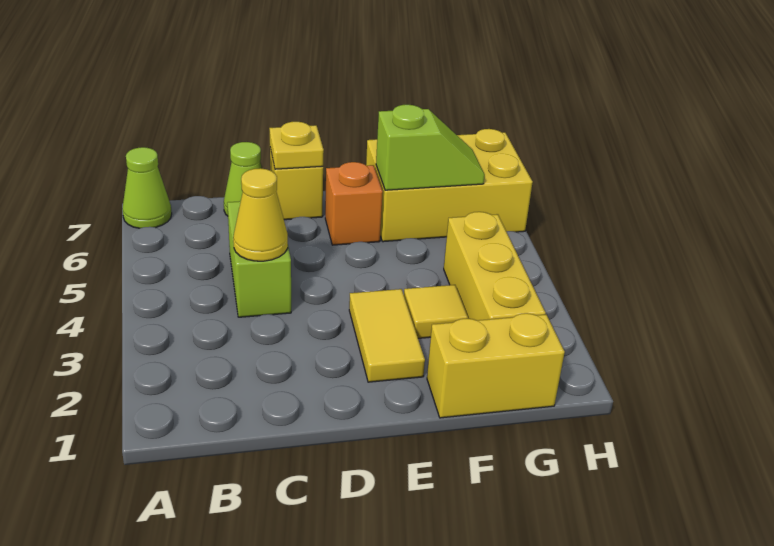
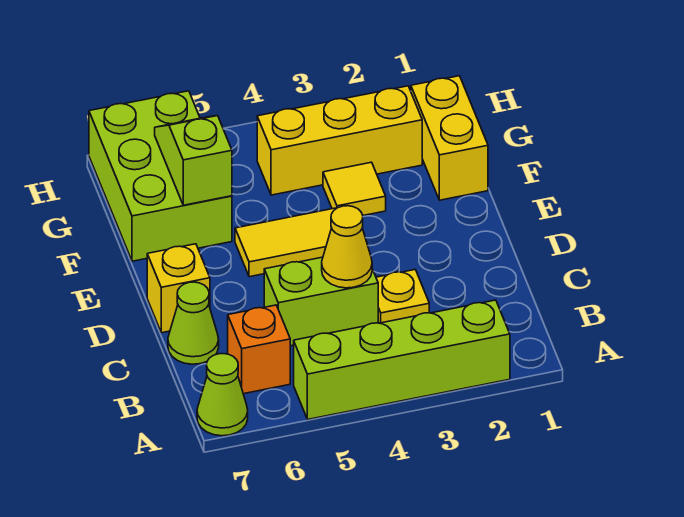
none -> lime brick A2:A5 level 1
yellow plate D7 level 2 -> yellow plate C3 level 1
yellow tile E2:E3 level 1 -> yellow tile E4:E5 level 1
orange brick E6 level 1 -> orange brick B6 level 1
yellow brick F6:H7 level 1 -> lime brick F6:H7 level 1

